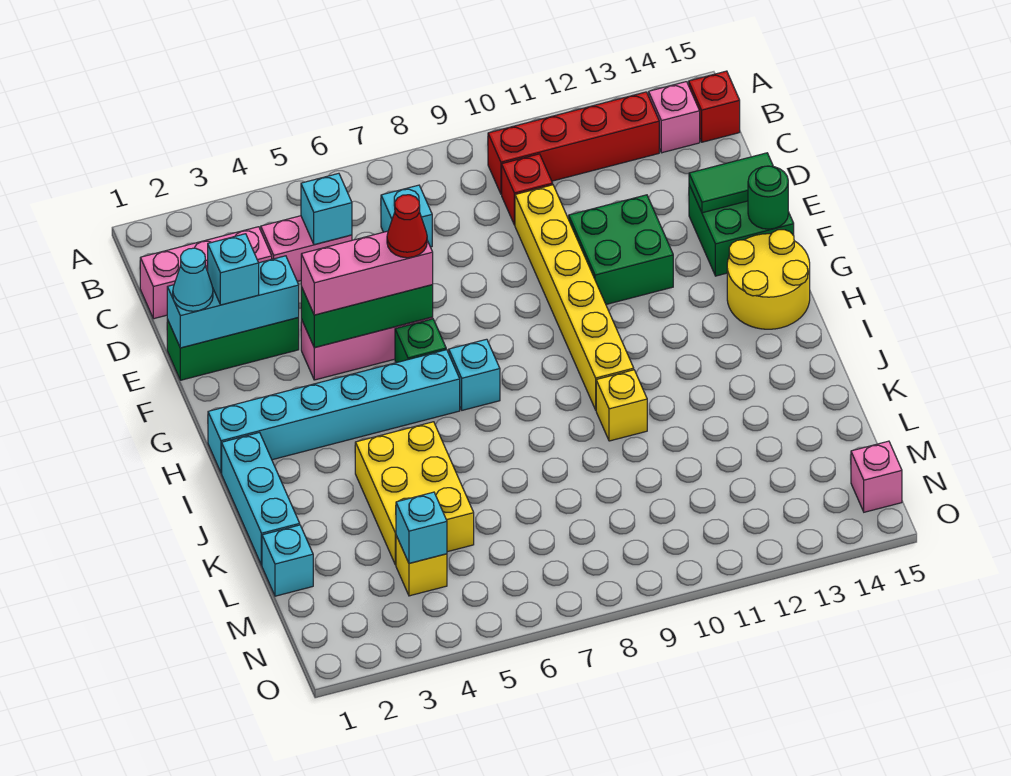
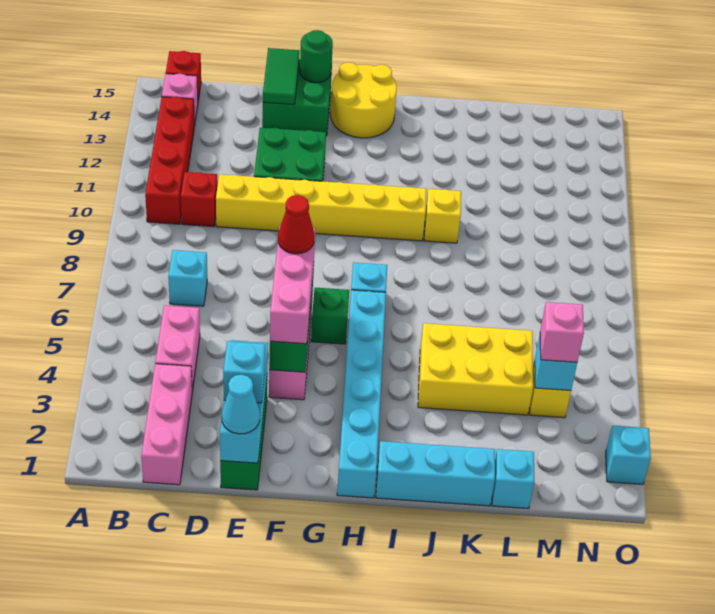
cyan brick C5 level 2 -> cyan brick O2 level 1
pink brick N15 level 1 -> pink brick M4 level 3

